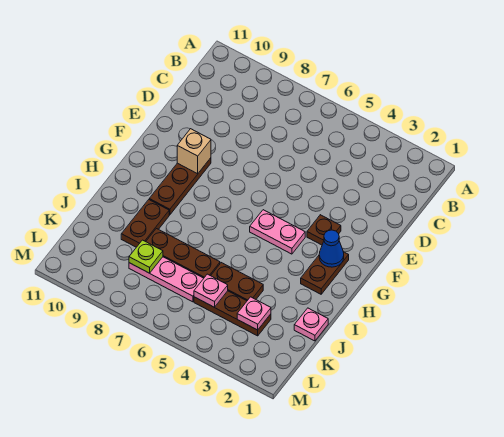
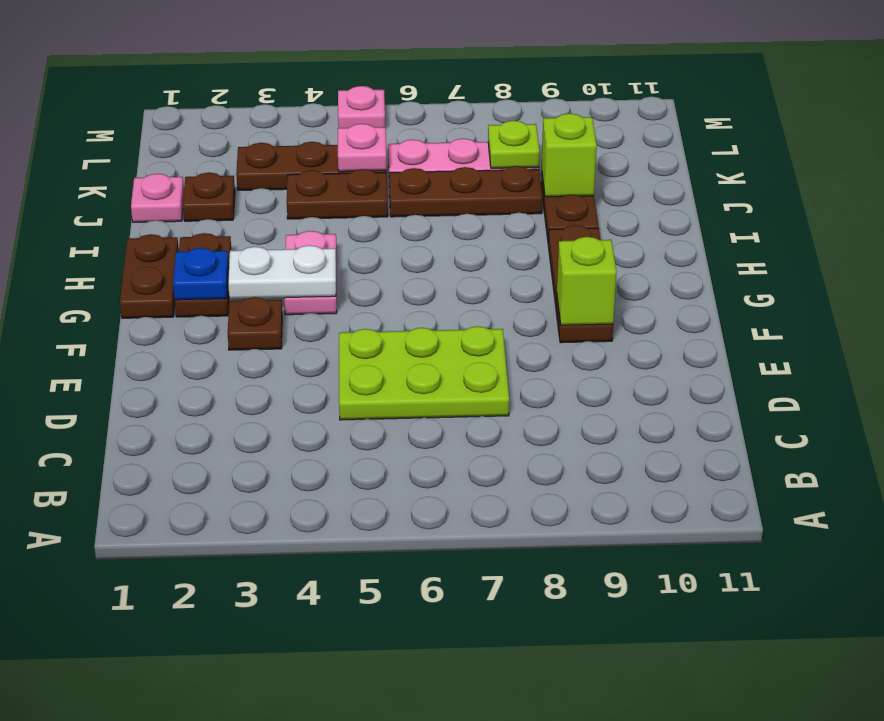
none -> lime plate D5:E7 level 1
tan brick F9 level 2 -> lime brick F9 level 2
none -> brown plate G1:H1 level 1
blue cone G2 level 2 -> blue plate G2 level 2
none -> white plate G3:G4 level 2
pink plate G4:G5 level 1 -> pink plate G4:H4 level 1
none -> brown plate J2 level 1
none -> lime brick J9 level 2
pink plate K3 level 2 -> pink plate M5 level 1

